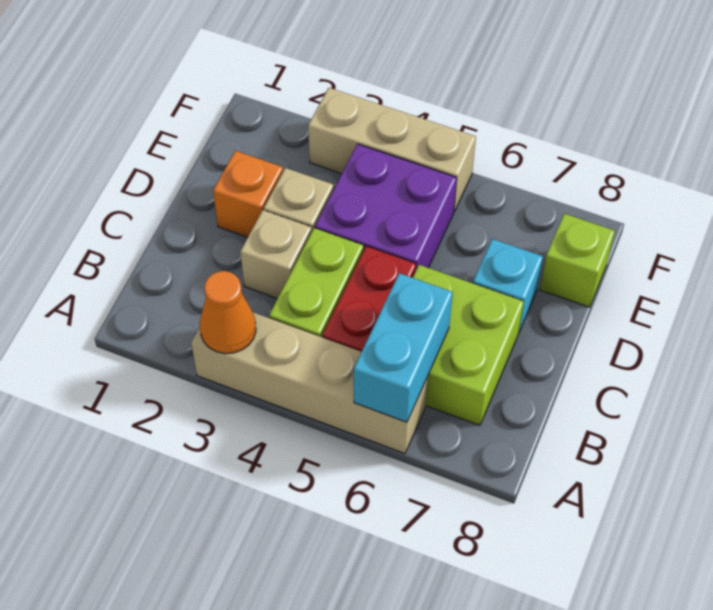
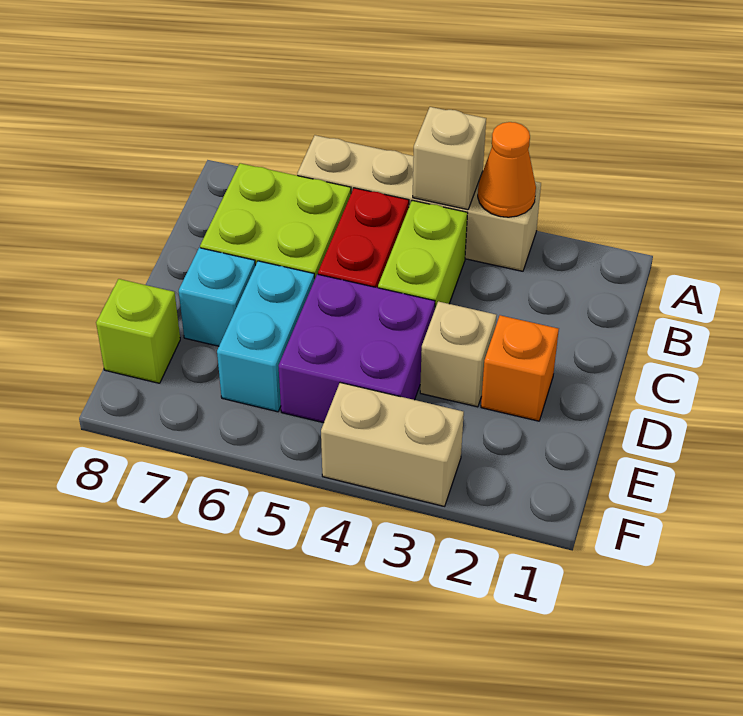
cyan brick A6:B6 level 2 -> cyan brick D6:E6 level 1
tan brick C3 level 1 -> tan brick A4 level 2
tan brick F3:F5 level 1 -> tan brick F3:F4 level 1

